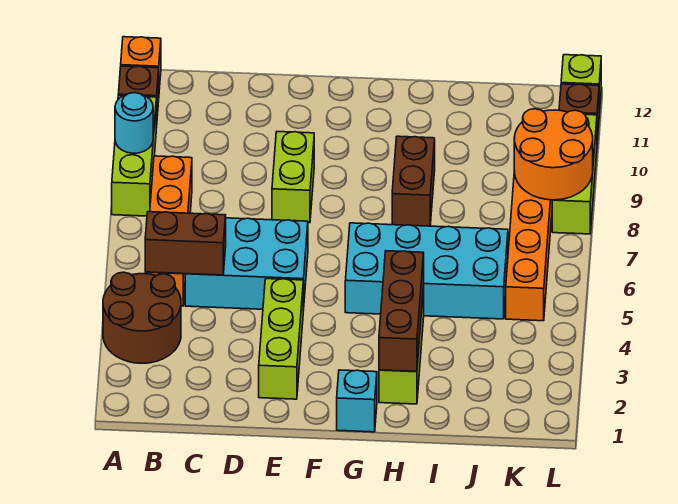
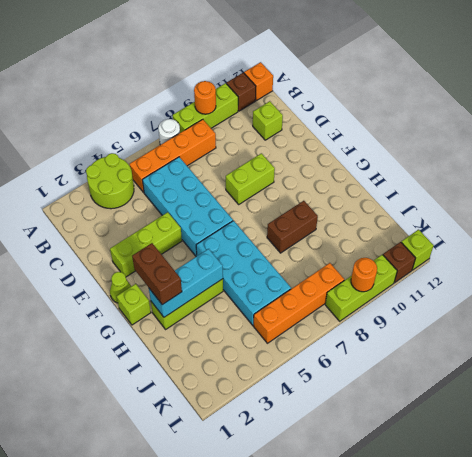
brown round brick A3:B4 level 1 -> lime round brick A3:B4 level 1
none -> white round brick A7 level 1
cyan round brick A9 level 2 -> orange round brick A9 level 2
brown brick B5:C5 level 2 -> brown brick G2:H2 level 3
cyan brick C5:E6 level 1 -> cyan brick C5:F6 level 1
none -> lime brick C11 level 1
none -> lime cone F1 level 1
cyan brick G1 level 1 -> lime brick G1 level 1
brown brick H2:H4 level 2 -> cyan brick H2:H4 level 2
orange round brick K8:L9 level 2 -> orange round brick L9 level 2

